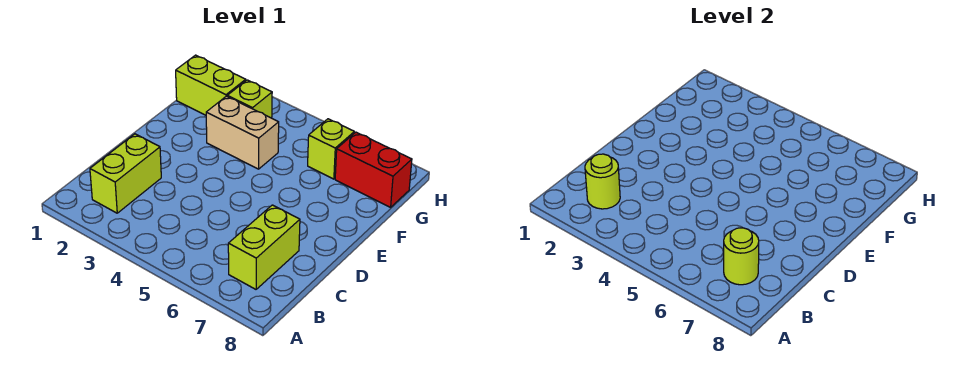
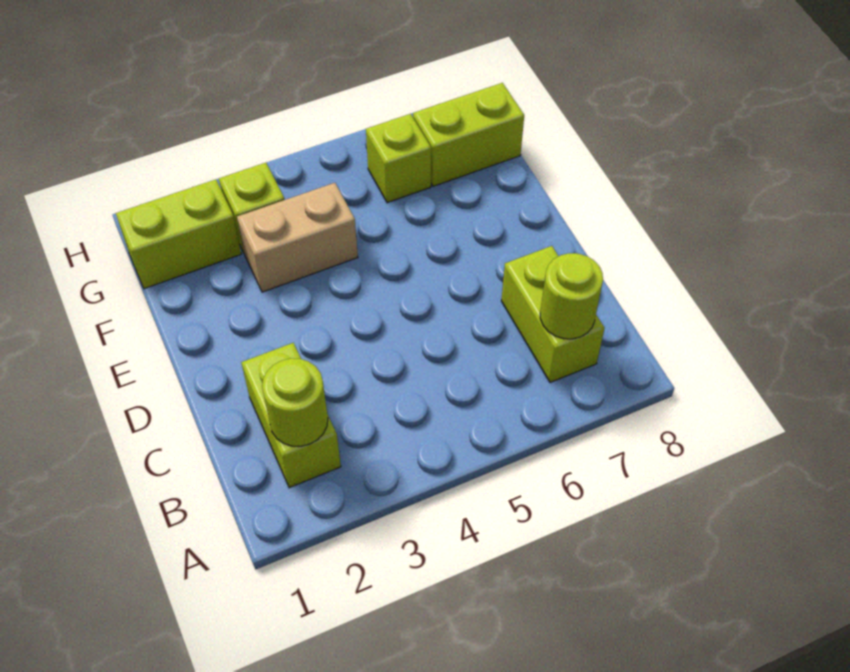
red brick G7:G8 level 1 -> lime brick G7:G8 level 1

